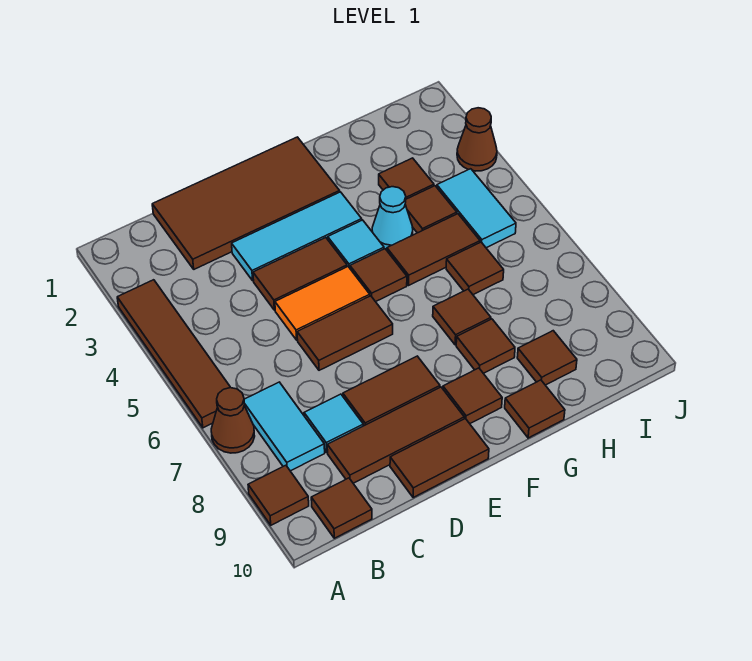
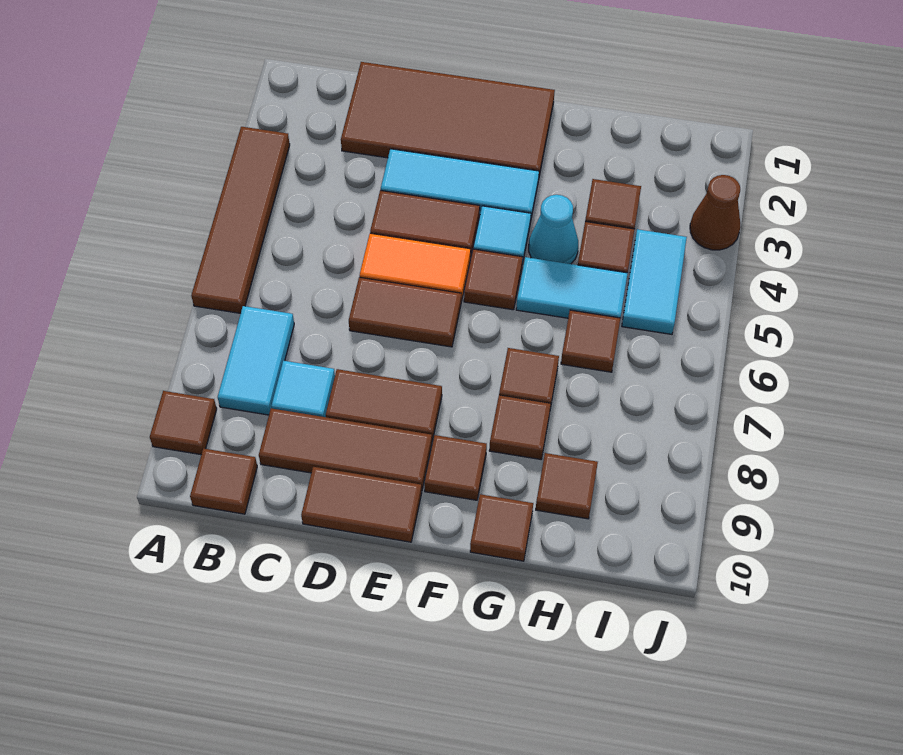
brown cone A7 level 1 -> none
brown tile G5:H5 level 1 -> cyan tile G5:H5 level 1

